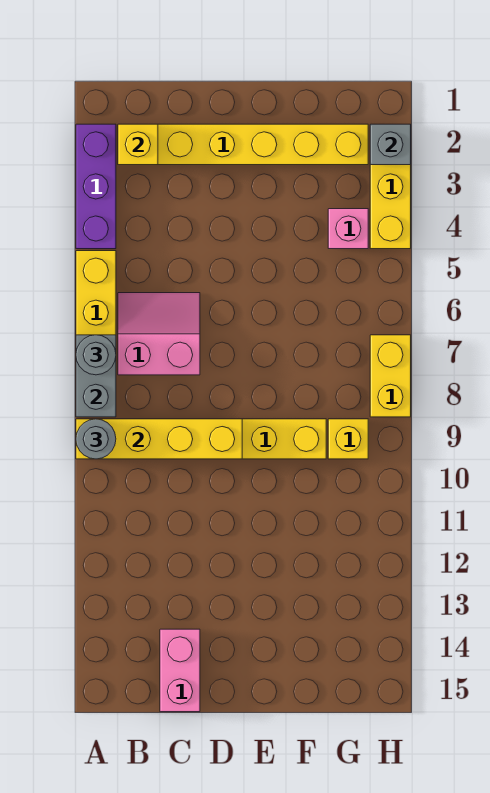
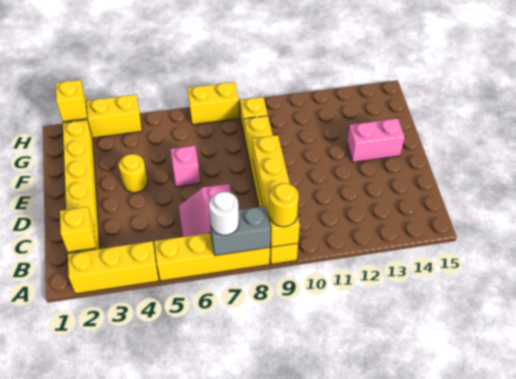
purple brick A2:A4 level 1 -> yellow brick A2:A4 level 1
grey round brick A7 level 3 -> white round brick A7 level 3
grey round brick A9 level 3 -> yellow round brick A9 level 3
pink brick C14:C15 level 1 -> pink brick E13:E14 level 1
none -> yellow round brick E4 level 1
pink brick G4 level 1 -> pink brick E6 level 1
grey brick H2 level 2 -> yellow brick H2 level 2

